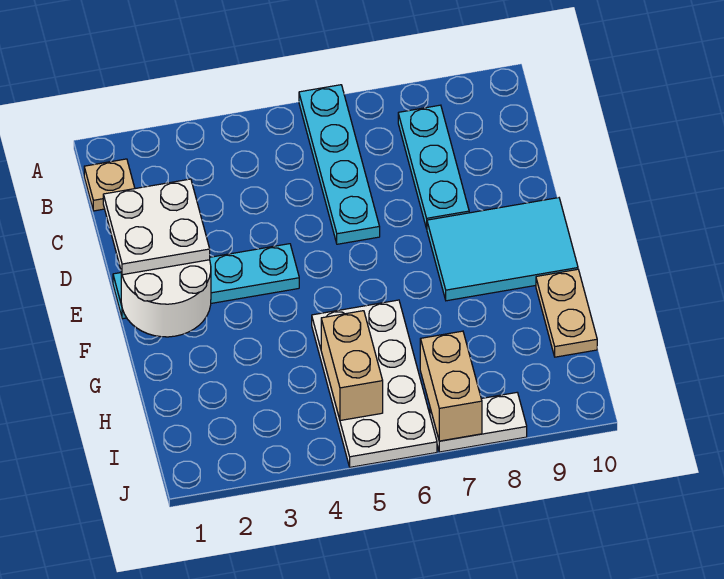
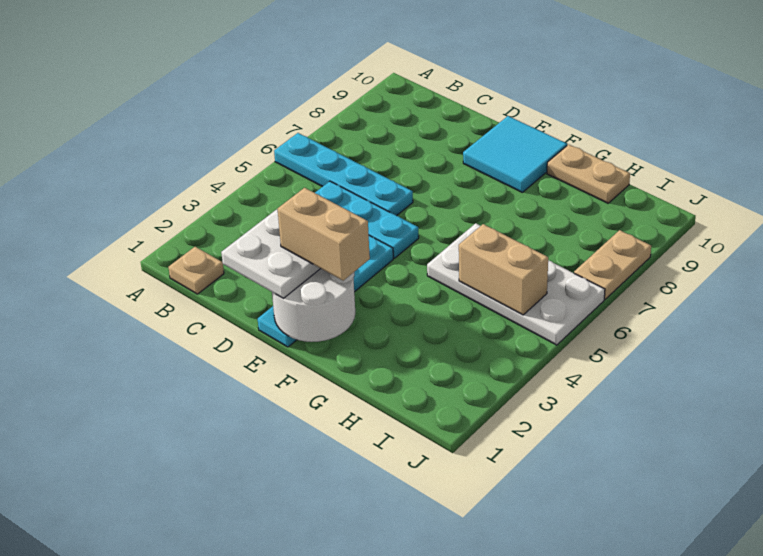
cyan plate B8:D8 level 1 -> cyan plate C5:E5 level 1
cyan tile E8:F10 level 1 -> cyan tile E9:F10 level 1
tan brick I7:J7 level 2 -> tan brick E2:F2 level 4
white plate J7:J8 level 1 -> tan plate J7:J8 level 1

